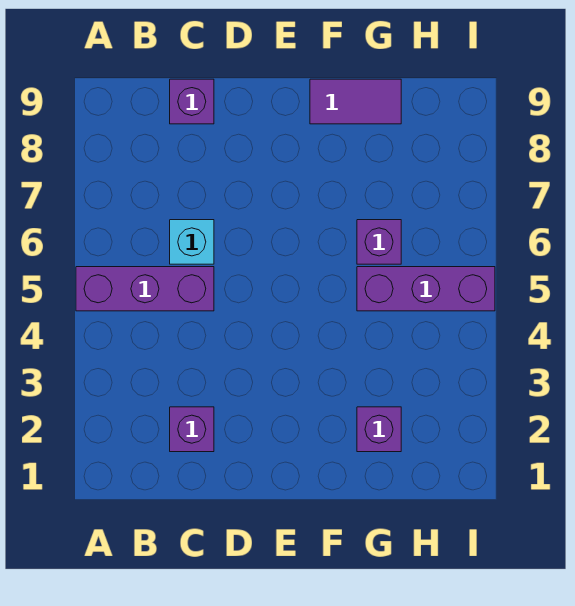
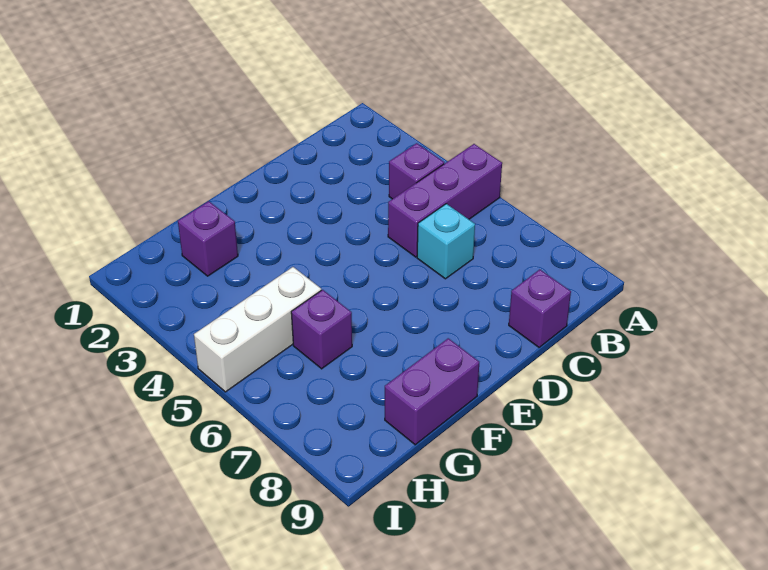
purple brick C2 level 1 -> purple brick B4 level 1
purple tile F9:G9 level 1 -> purple brick F9:G9 level 1
purple brick G5:I5 level 1 -> white brick G5:I5 level 1

